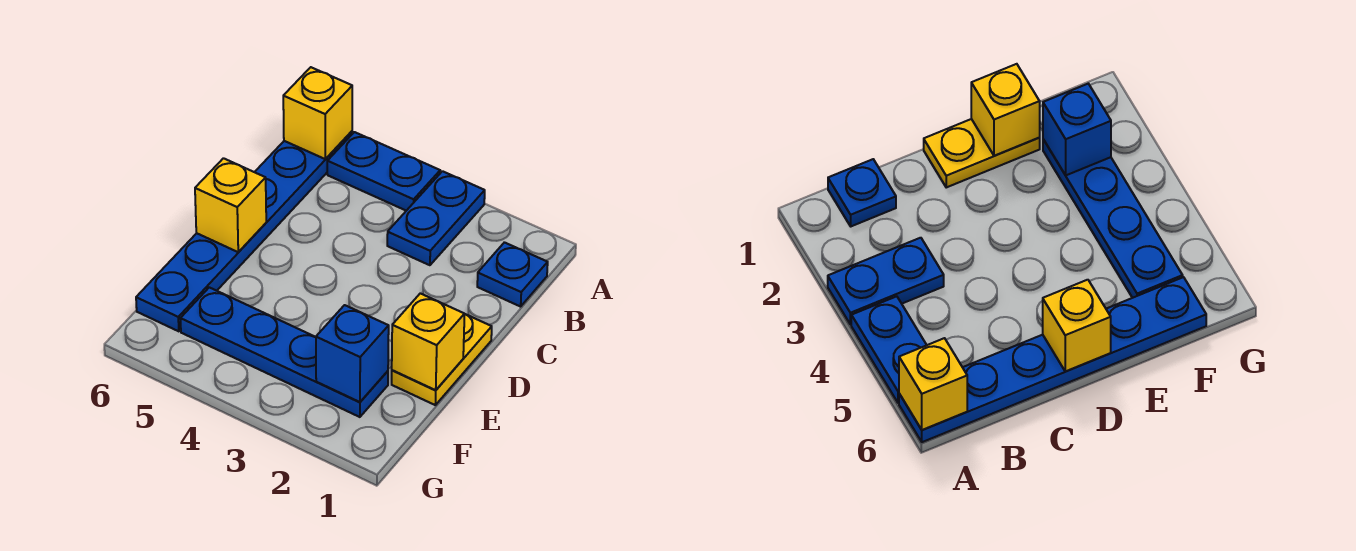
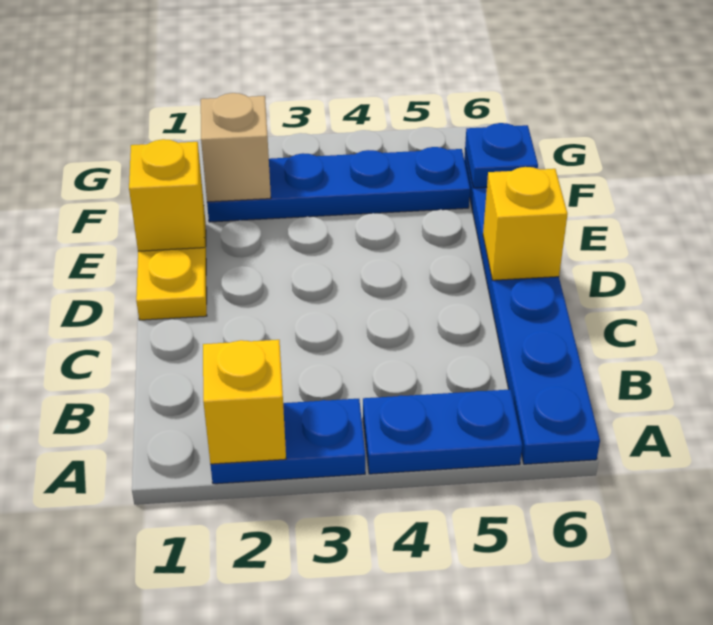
blue plate A3:B3 level 1 -> blue plate A2:A3 level 1
yellow brick A6 level 2 -> yellow brick A2 level 2
blue plate B1 level 1 -> blue plate F6 level 2
blue brick F2 level 2 -> tan brick F2 level 2

